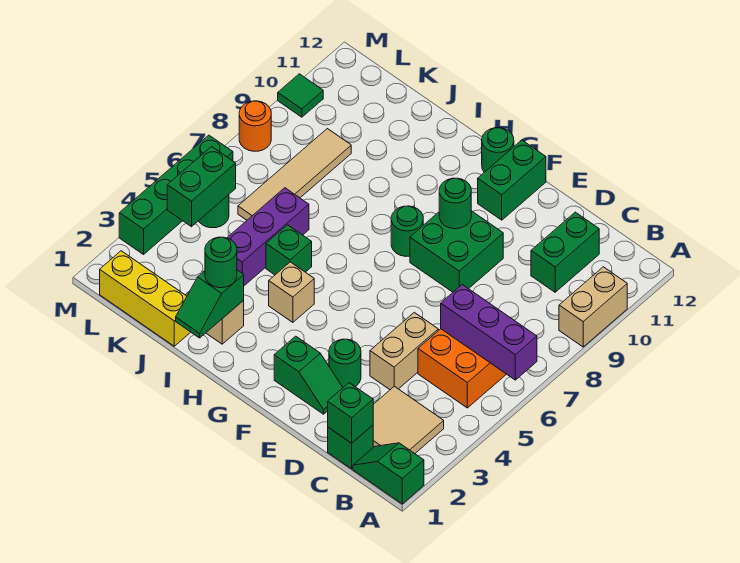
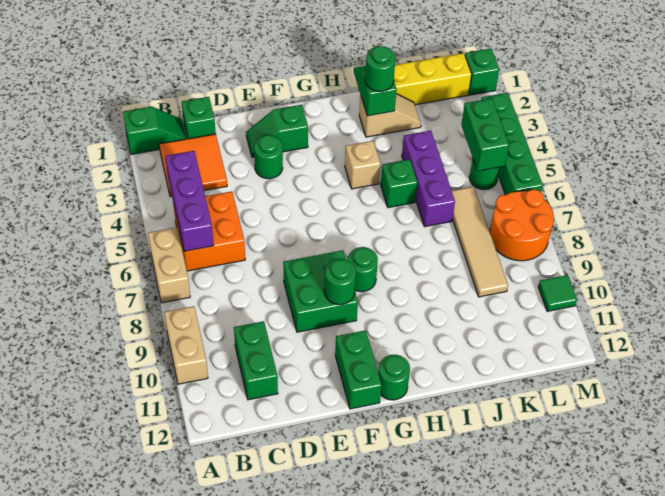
purple brick A6:C6 level 2 -> purple brick B4:B6 level 2
tan tile B2:C3 level 1 -> orange tile B2:C3 level 1
green brick C1 level 2 -> green brick M1 level 1
tan brick D4:D5 level 1 -> tan brick A6:A7 level 1
orange round brick M8 level 1 -> orange round brick L7:M8 level 1

